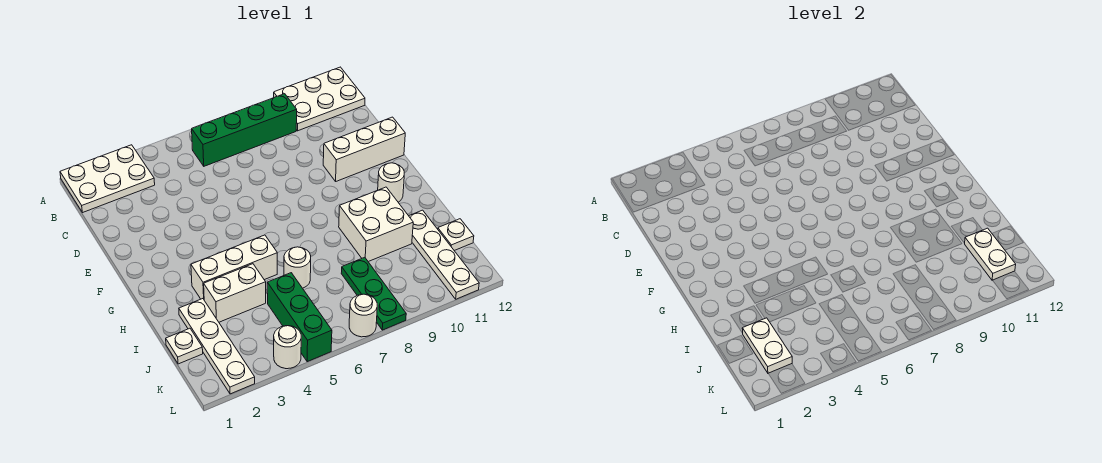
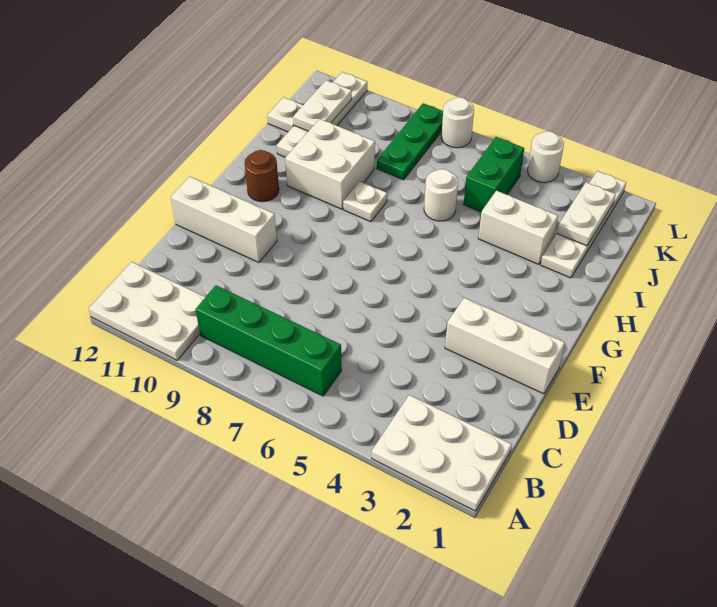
white round brick G11 level 1 -> brown round brick G11 level 1
white brick H3:H5 level 1 -> white brick E1:E3 level 1
white plate J1 level 1 -> white plate H8 level 1
green brick J5:L5 level 1 -> green brick J5:K5 level 1

